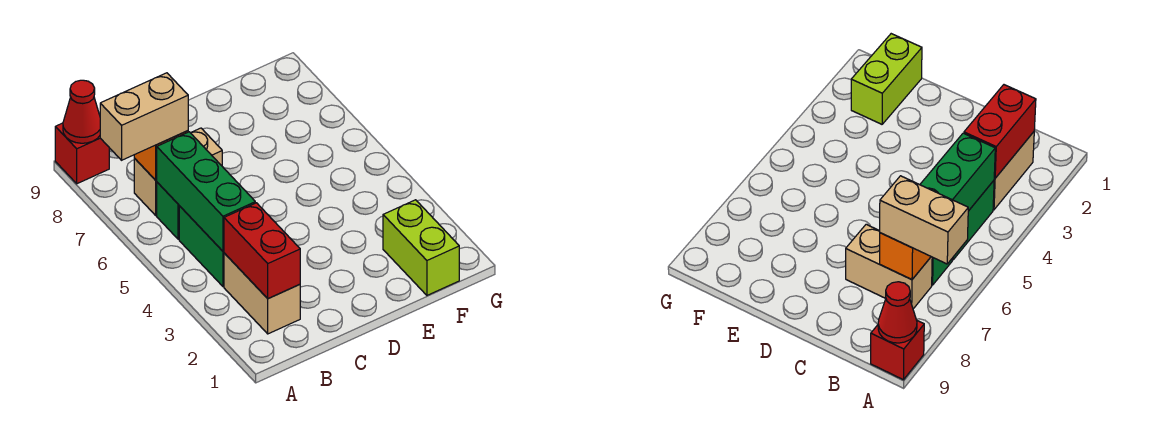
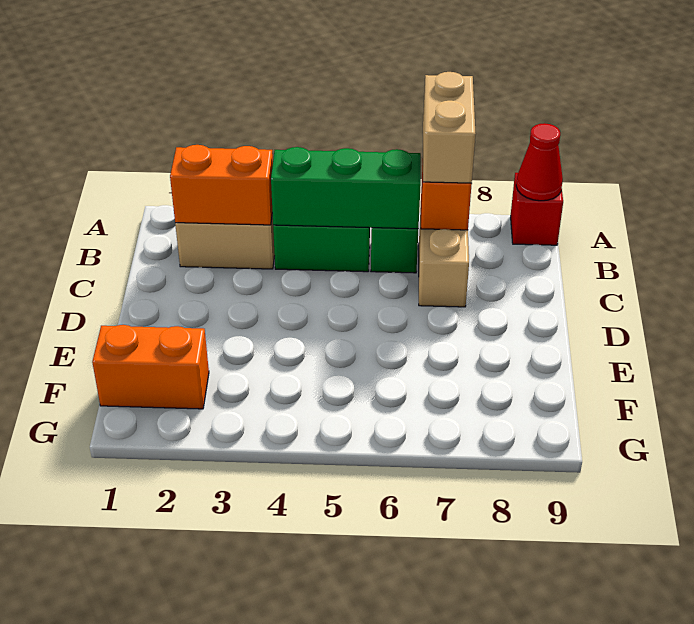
red brick B2:B3 level 2 -> orange brick B2:B3 level 2
lime brick F1:F2 level 1 -> orange brick F1:F2 level 1

